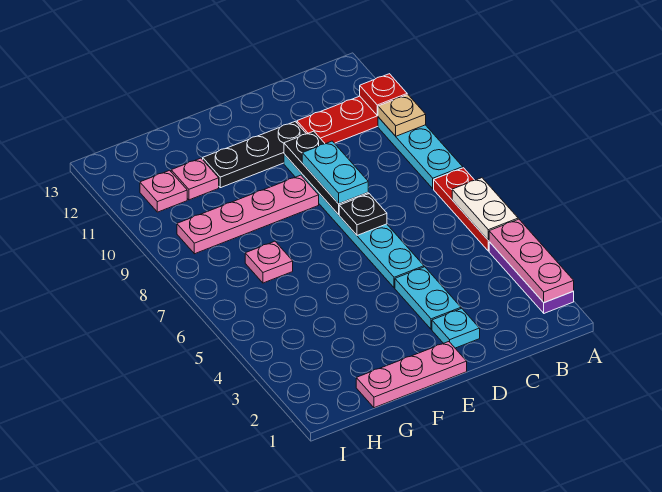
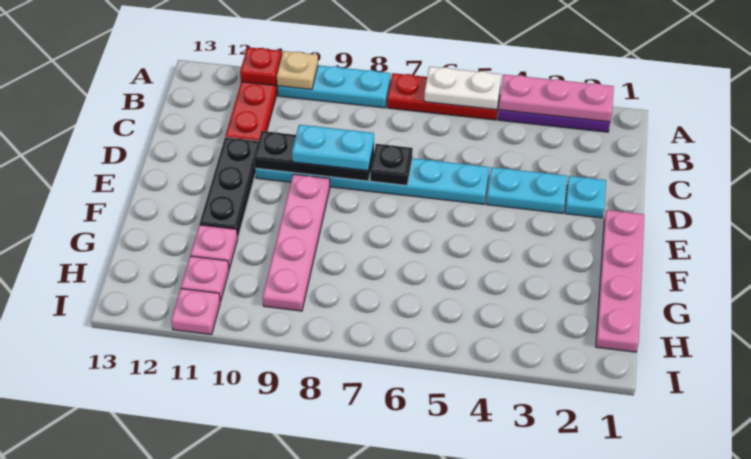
pink plate E1:G1 level 1 -> pink plate E1:H1 level 1
pink plate G7 level 1 -> pink plate I11 level 1

